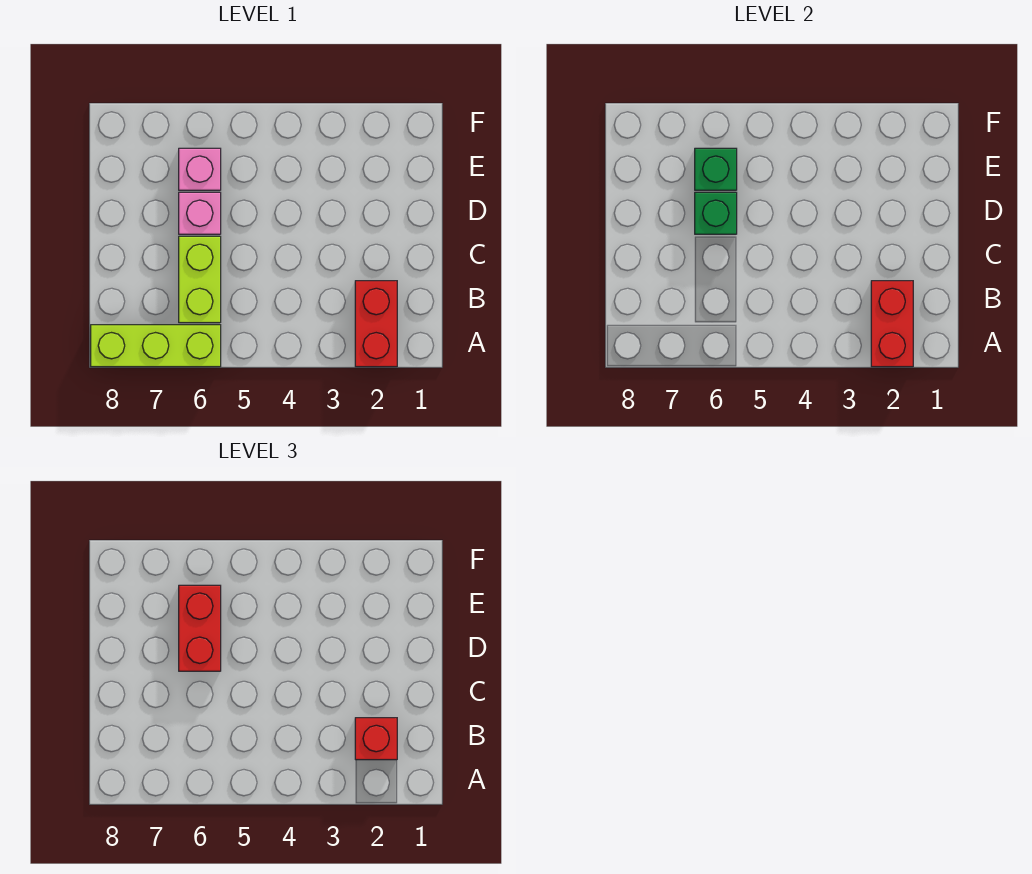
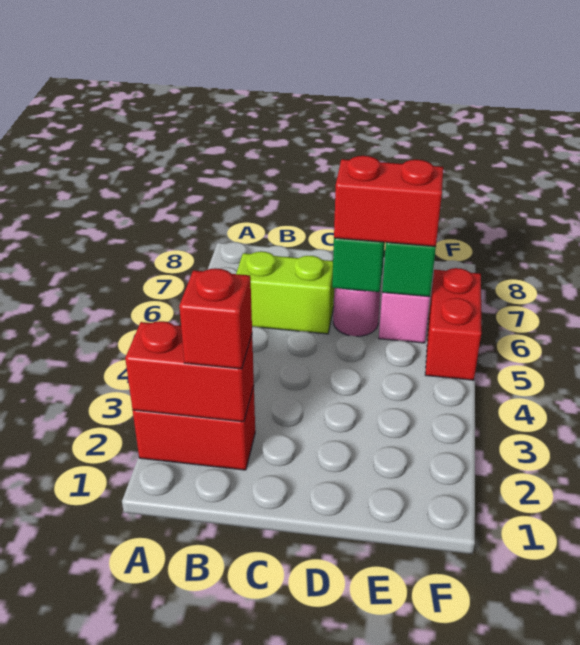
lime brick A6:A8 level 1 -> none
pink brick D6 level 1 -> pink round brick D6 level 1
none -> red brick F5:F6 level 1

